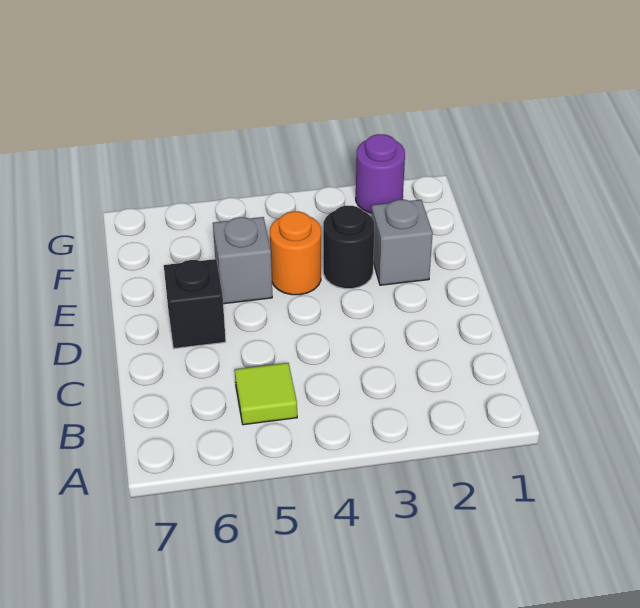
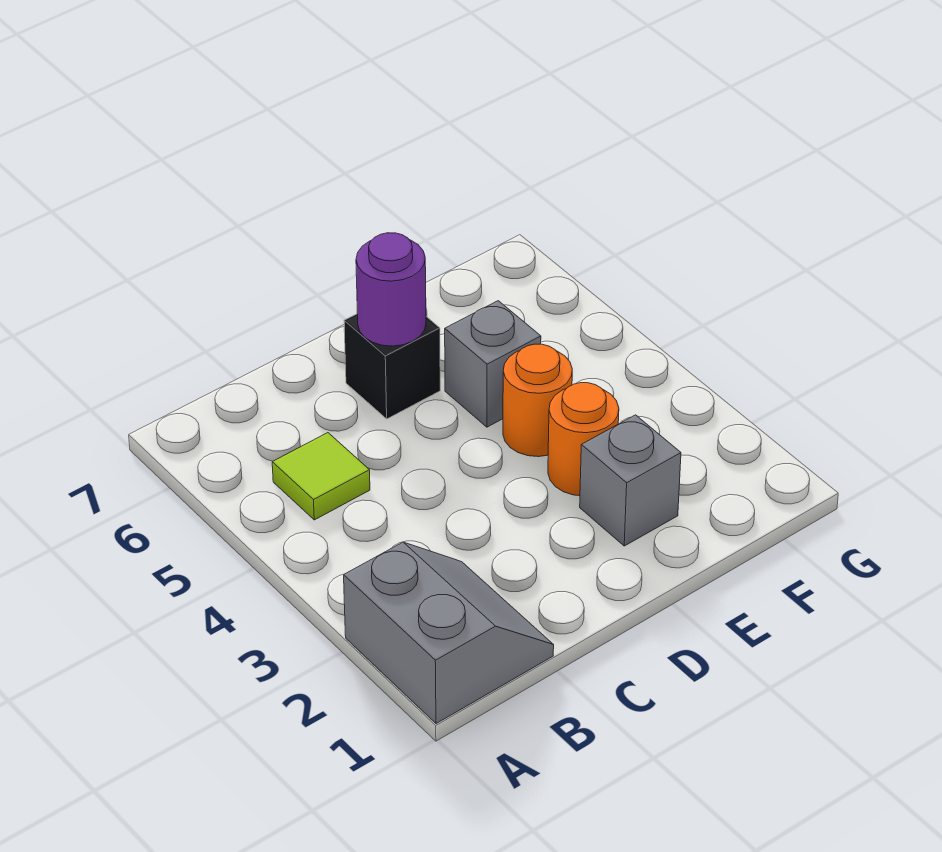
none -> grey slope A1:B2 level 1 top A
black round brick E3 level 1 -> orange round brick E3 level 1
purple round brick G2 level 1 -> purple round brick D6 level 2

